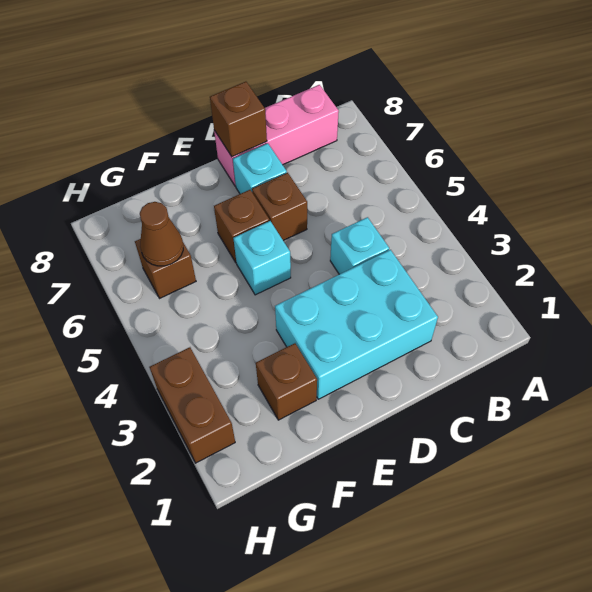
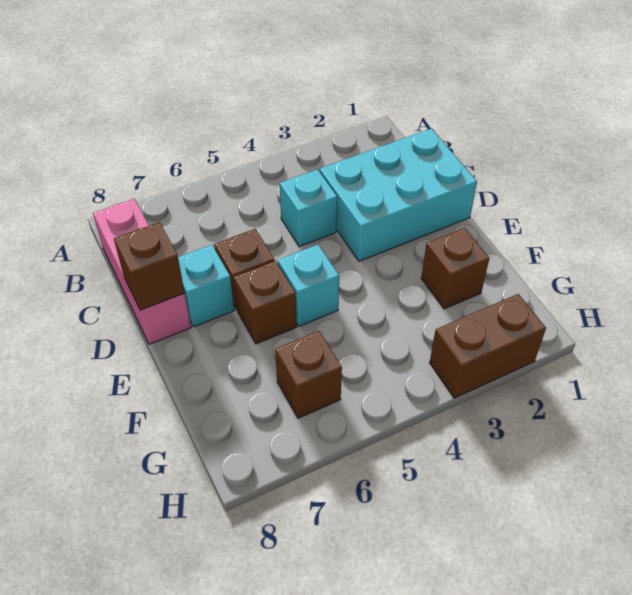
cyan brick C2:E3 level 1 -> cyan brick C1:D3 level 1
brown cone G6 level 2 -> none

